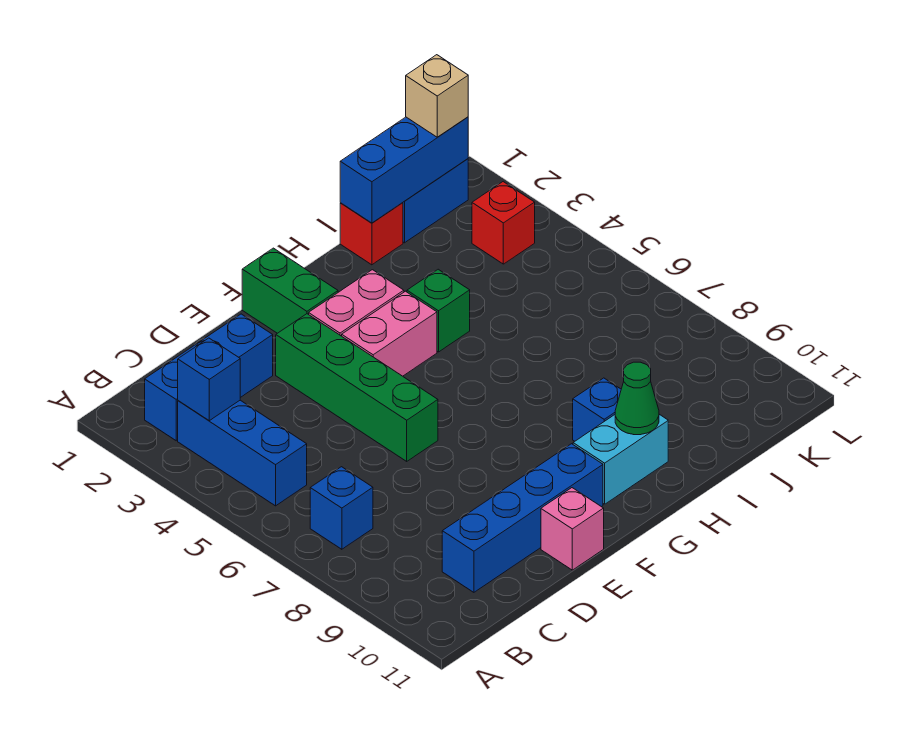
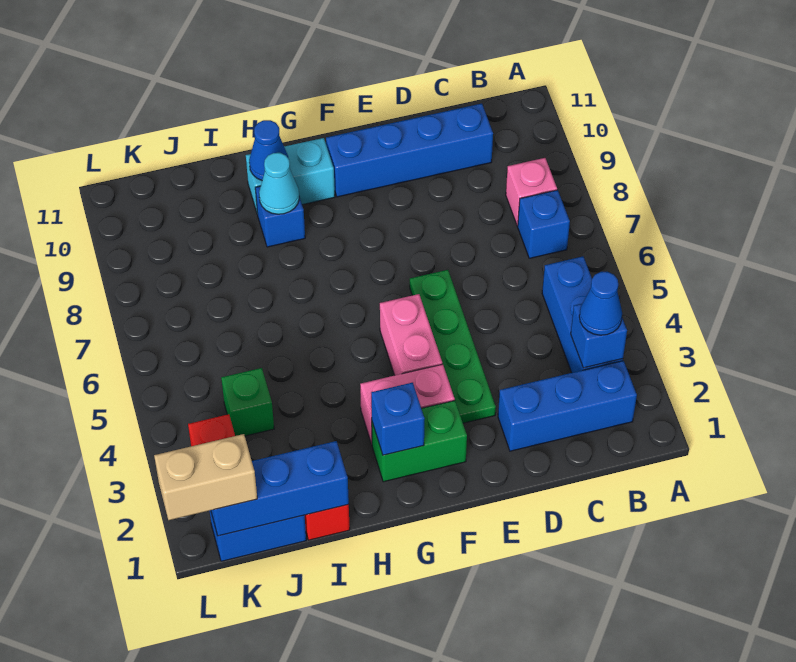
none -> blue cone B3 level 3
green brick E3:E6 level 1 -> green plate E3:E6 level 1
pink brick E11 level 1 -> pink brick B8 level 1
green brick F1:F2 level 1 -> green brick F2:G2 level 1
pink brick F4:G4 level 1 -> pink brick F4:F5 level 1
none -> blue brick G2 level 2
green brick H4 level 1 -> green brick J4 level 1
none -> cyan cone H9 level 2
green cone H10 level 2 -> blue cone H10 level 2
tan brick K1 level 3 -> tan brick K1:L1 level 3

